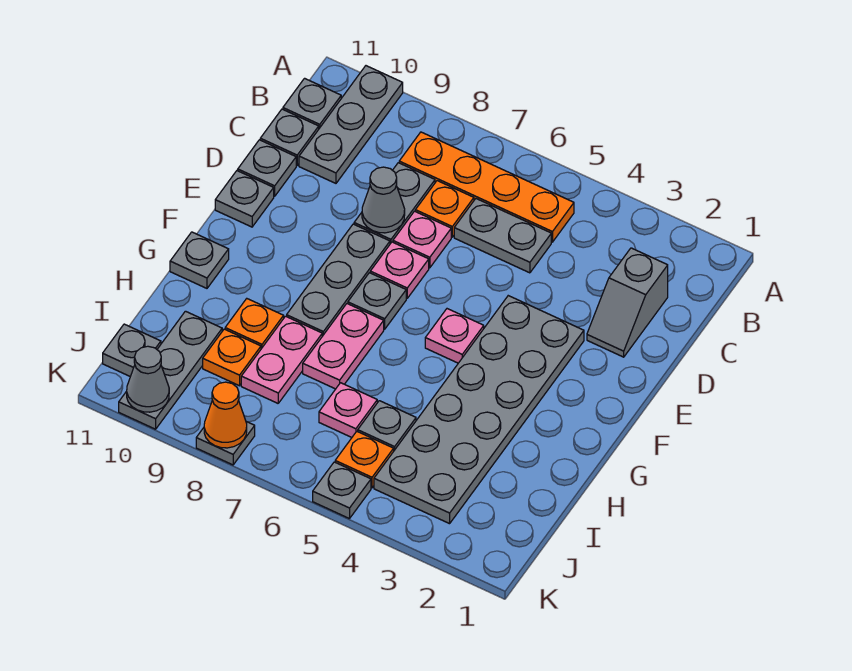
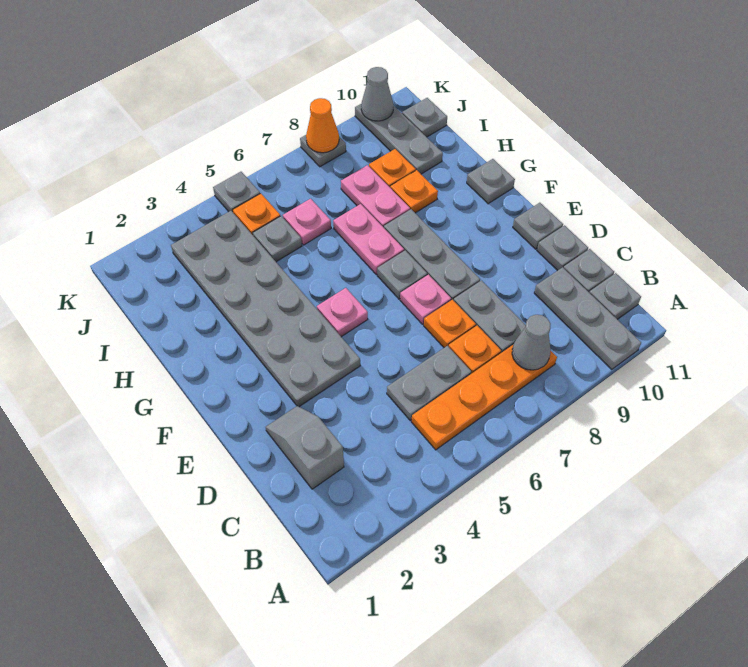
pink plate D7 level 1 -> orange plate D7 level 1
grey cone D8 level 2 -> grey cone B8 level 2

